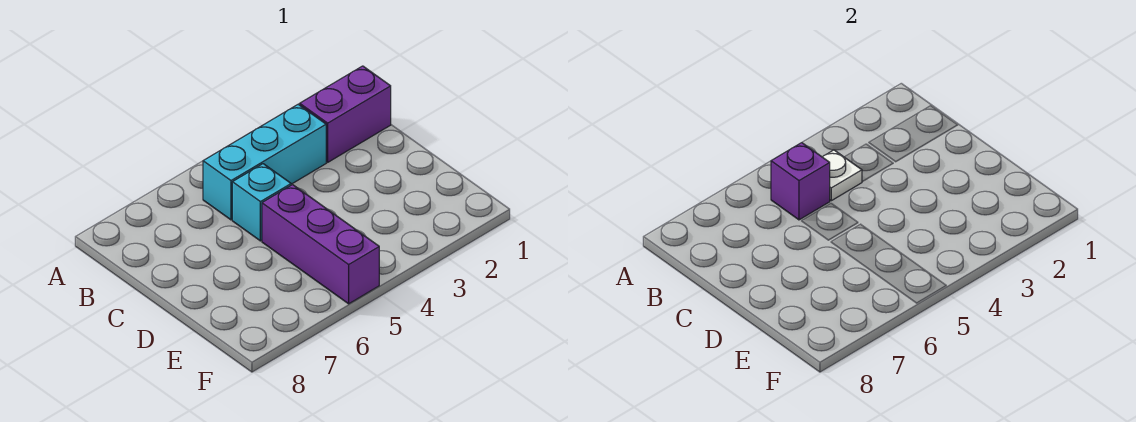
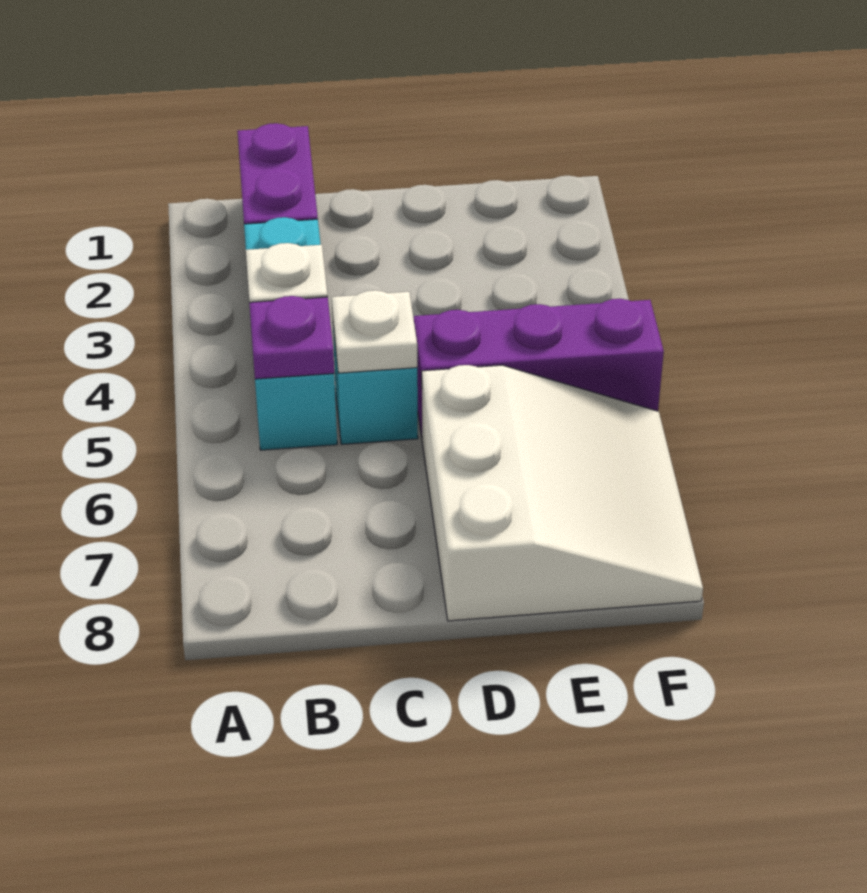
purple brick B5 level 2 -> purple plate B5 level 2
none -> white plate C5 level 2
none -> white slope D6:F8 level 1 top D

